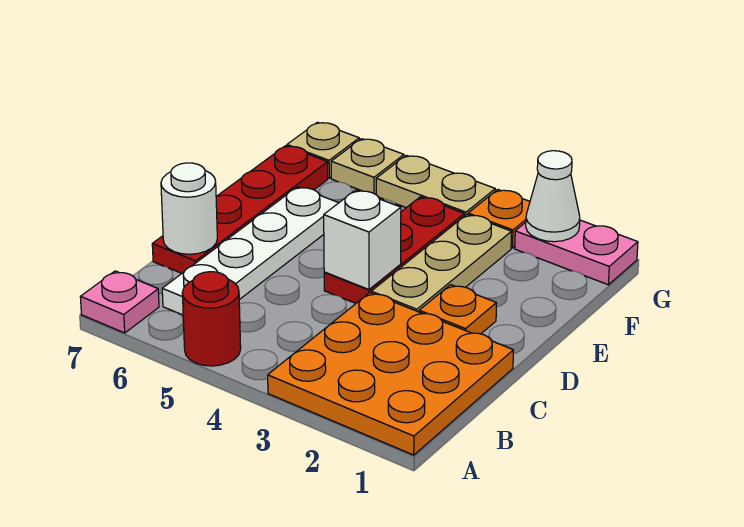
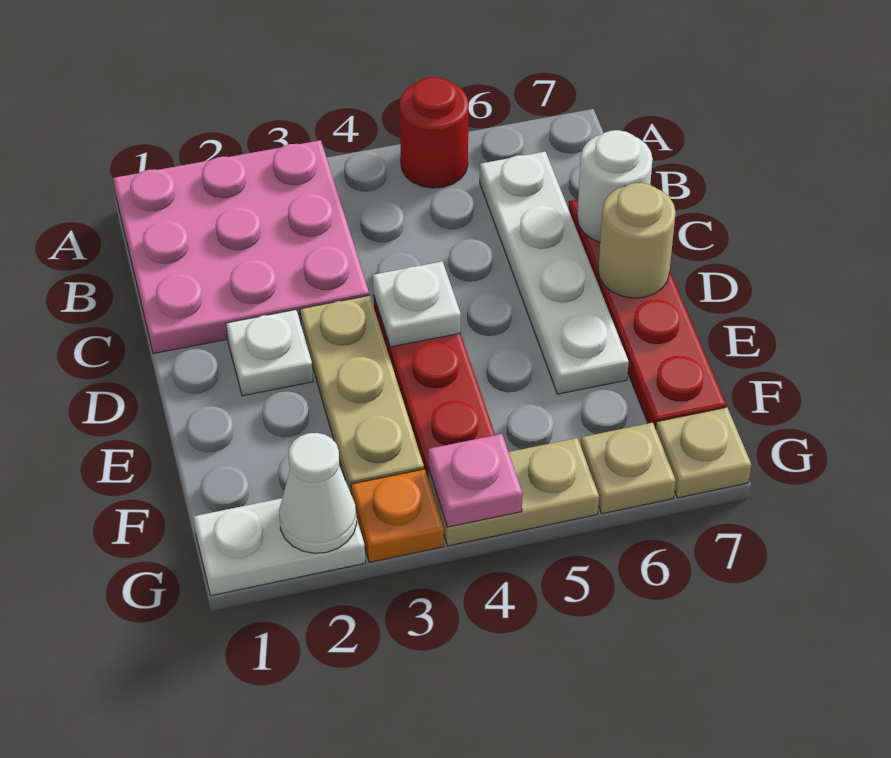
orange plate A1:C3 level 1 -> pink plate A1:C3 level 1
pink plate A7 level 1 -> pink plate G4 level 2
orange plate D2 level 1 -> white plate D2 level 1
white brick D4 level 2 -> white plate D4 level 2
none -> tan round brick D7 level 2
pink plate G1:G2 level 1 -> white plate G1:G2 level 1

